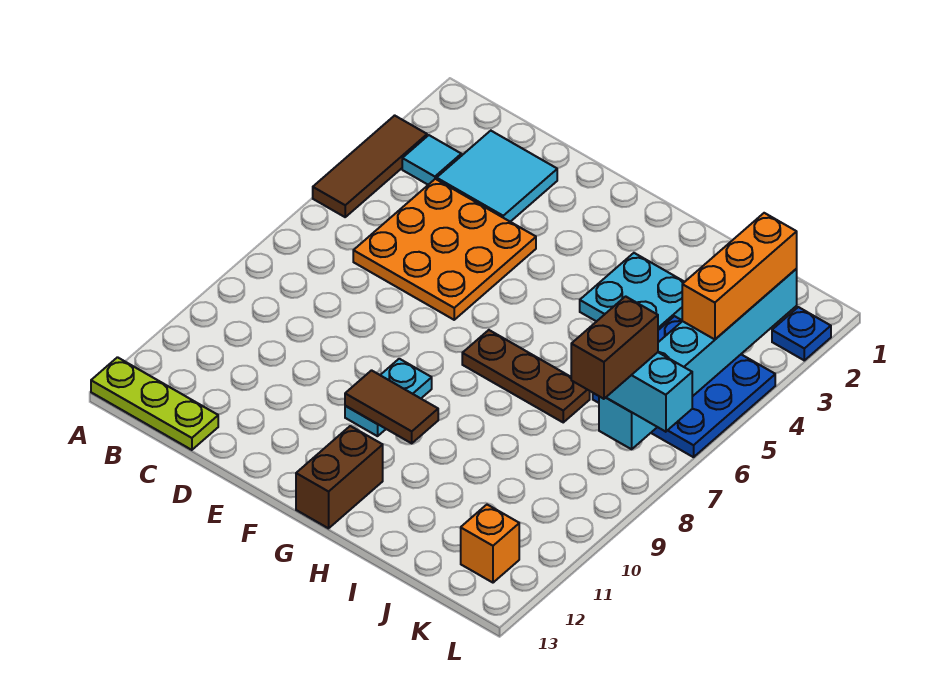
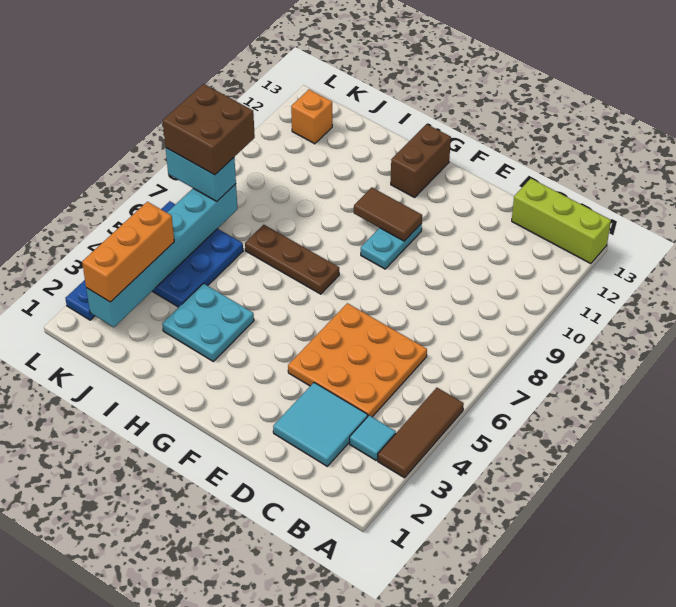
lime plate A13:C13 level 1 -> lime brick A13:C13 level 1
brown brick K7:K8 level 4 -> brown brick K7:L8 level 4

